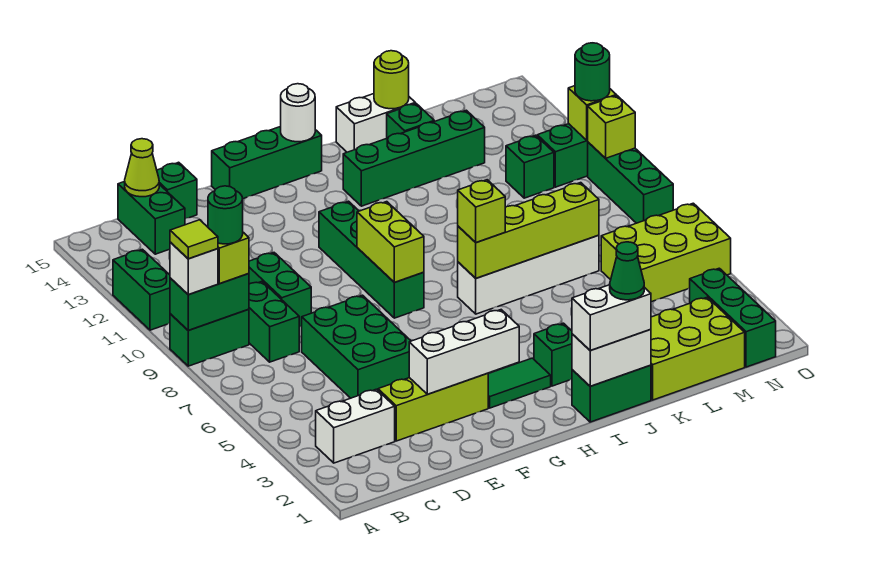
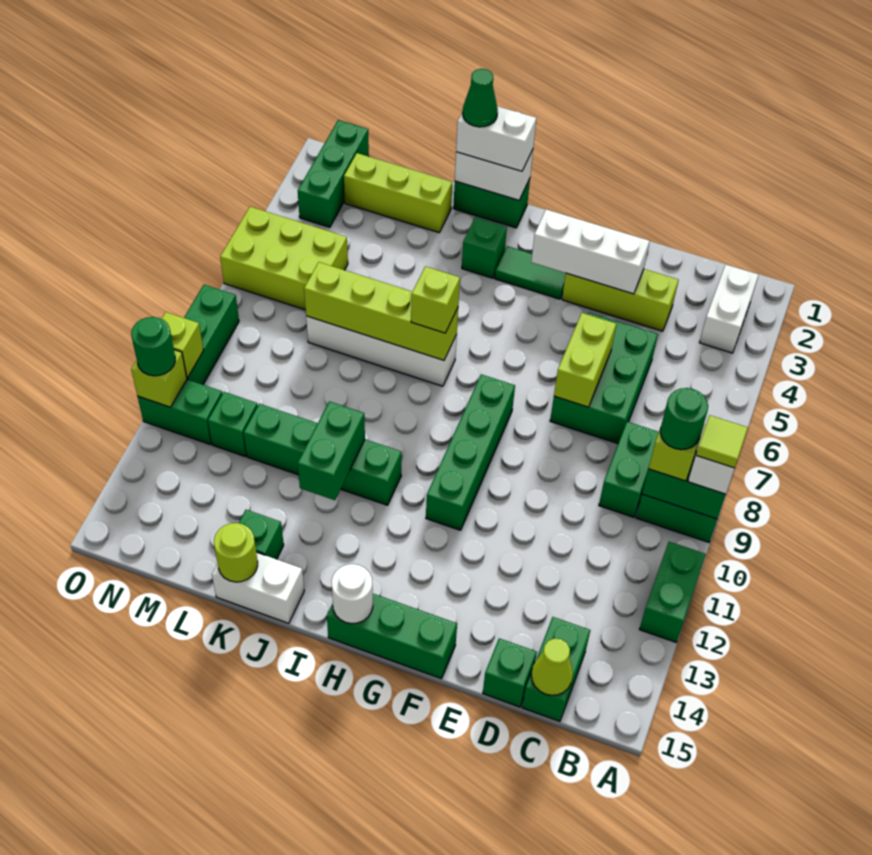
white brick B3:C3 level 1 -> white brick B2:B3 level 1
green brick D9:D10 level 1 -> green brick J11:J12 level 2
lime brick G8:G9 level 2 -> lime brick E6:E7 level 2
green brick I13:L13 level 1 -> green brick I11:L11 level 1
lime brick K1:M2 level 1 -> lime brick K2:M2 level 1

